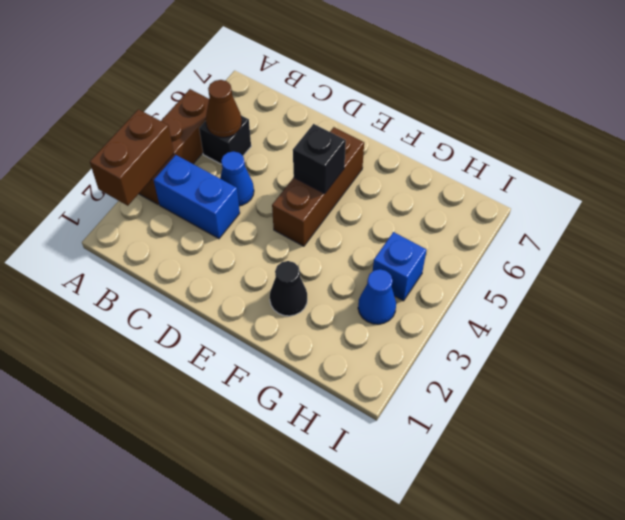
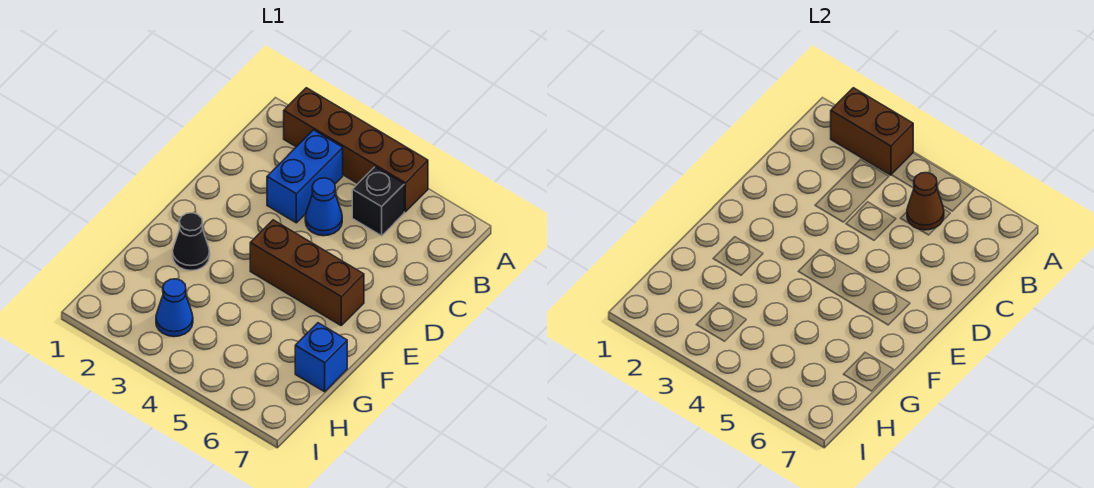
brown brick A3:A5 level 1 -> brown brick A2:A5 level 1
black brick E5 level 2 -> none
blue brick H4 level 1 -> blue brick G7 level 1

